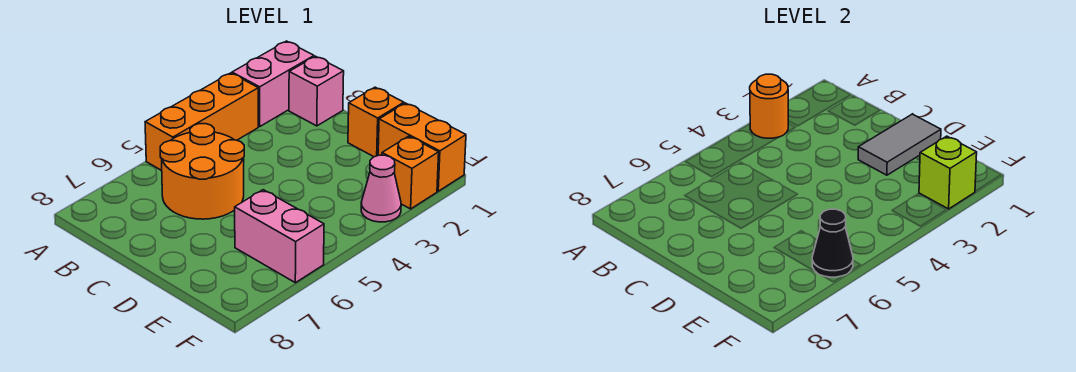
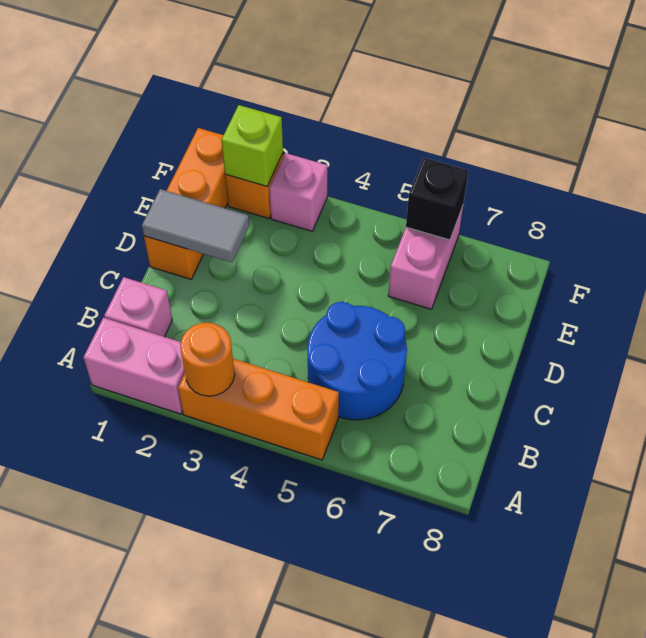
orange round brick B5:C6 level 1 -> blue round brick B5:C6 level 1
pink cone F3 level 1 -> pink brick F3 level 1
black cone F6 level 2 -> black brick F6 level 2

